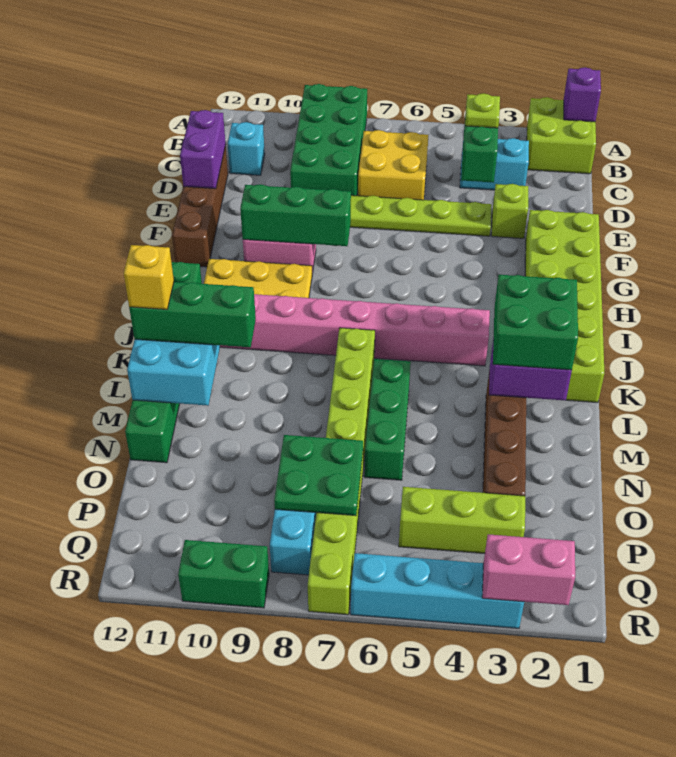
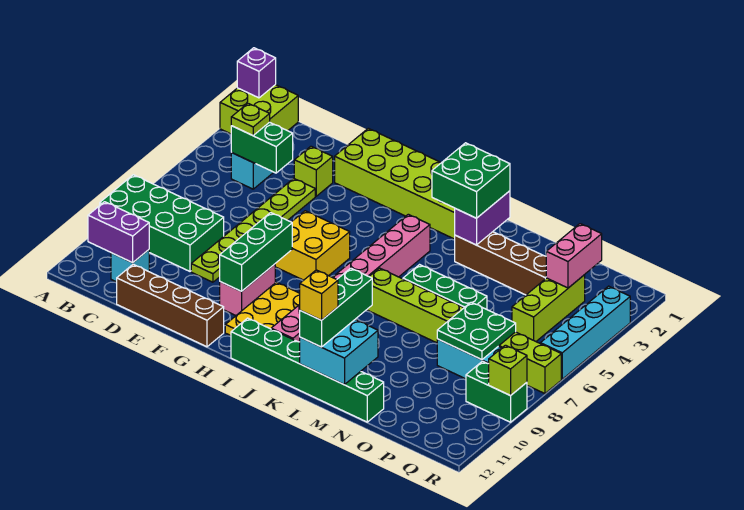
yellow brick C6:D7 level 1 -> yellow brick G6:H7 level 1
purple brick D12:E12 level 2 -> purple brick B11:C11 level 2
pink brick R2:R3 level 2 -> pink brick P2:P3 level 2
green brick R9:R10 level 1 -> green brick Q9:R9 level 1
none -> lime brick R9 level 2

